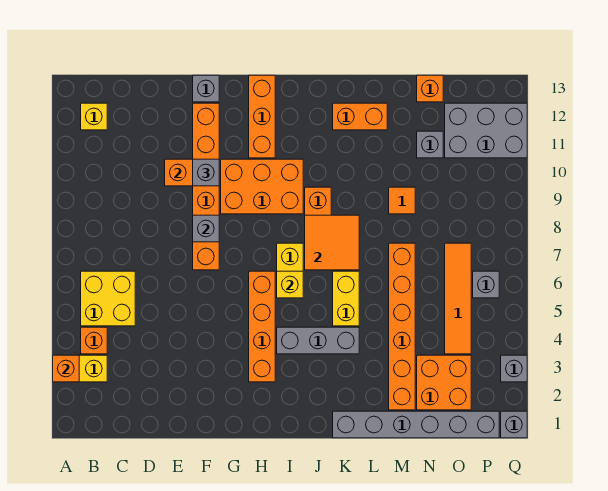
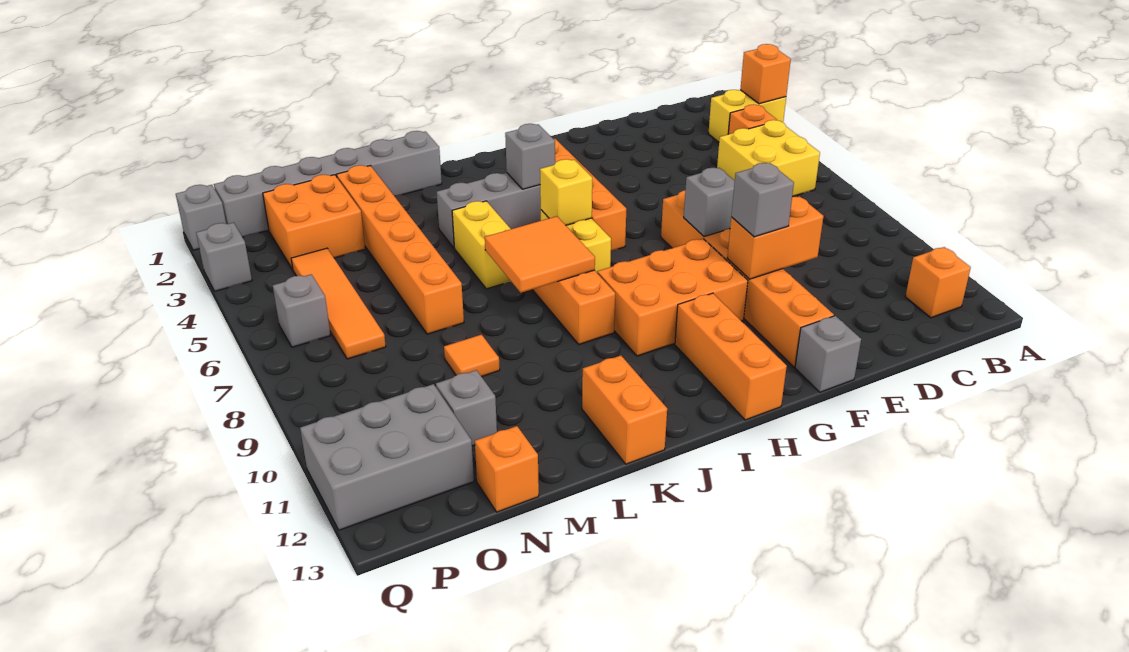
yellow brick B12 level 1 -> orange brick B12 level 1
none -> grey brick I4 level 2
orange brick K12:L12 level 1 -> orange brick K12:K13 level 1

